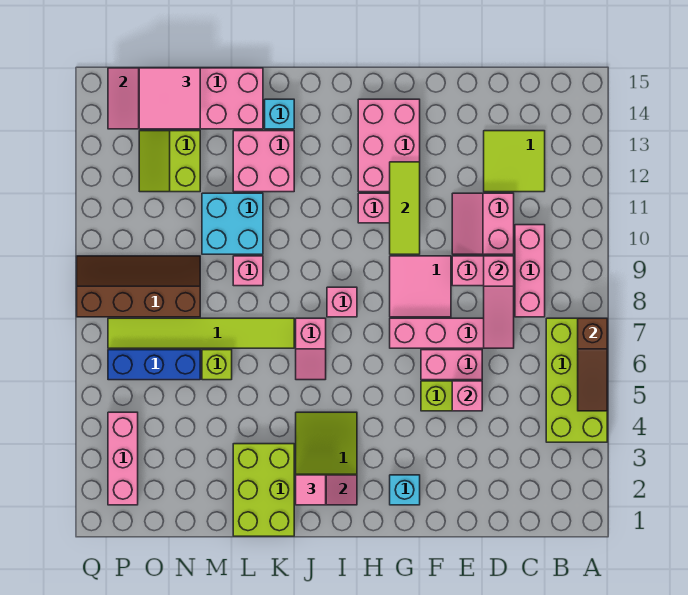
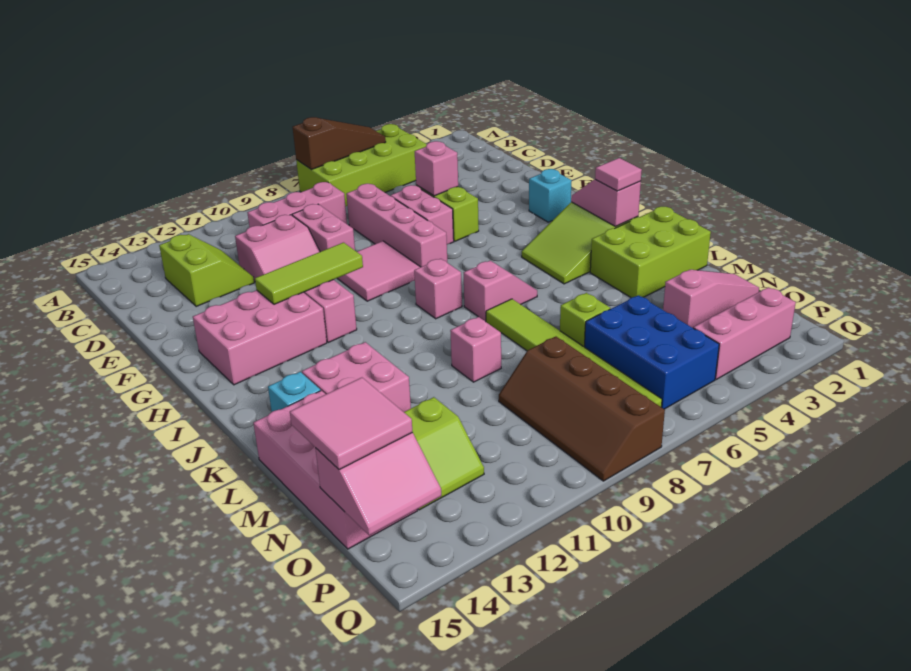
lime tile C12:D13 level 1 -> lime slope C12:D13 level 1 top 13
pink slope D7:D9 level 2 top 9 -> pink slope N1:N3 level 1 top 3
cyan brick L10:M11 level 1 -> none
blue brick N6:P6 level 1 -> blue brick N5:P6 level 1

